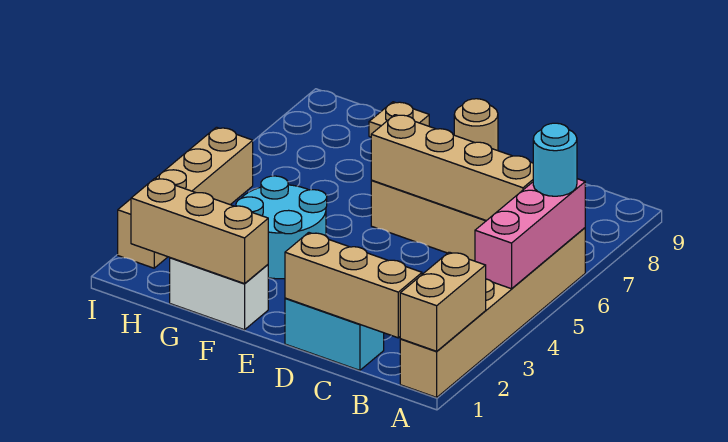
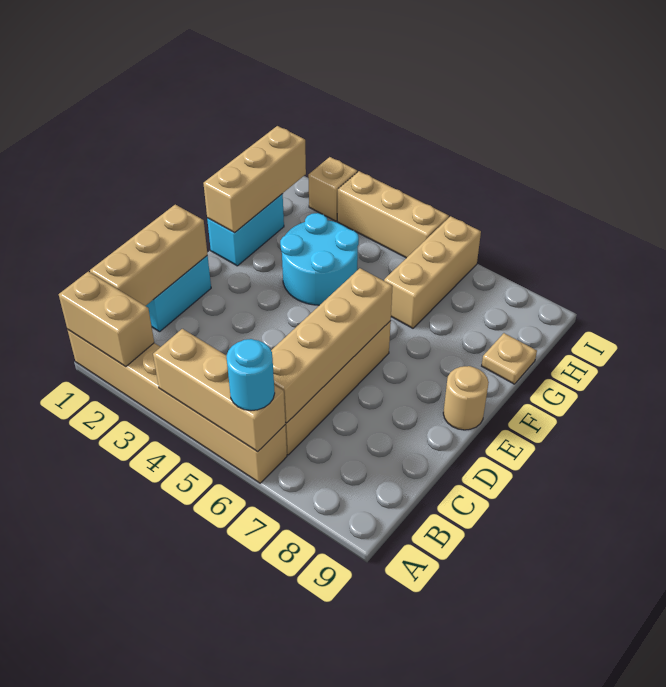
pink brick A4:A6 level 2 -> tan brick A4:A6 level 2
white brick F1:G1 level 1 -> cyan brick F1:G1 level 1
none -> tan brick G6:I6 level 1

